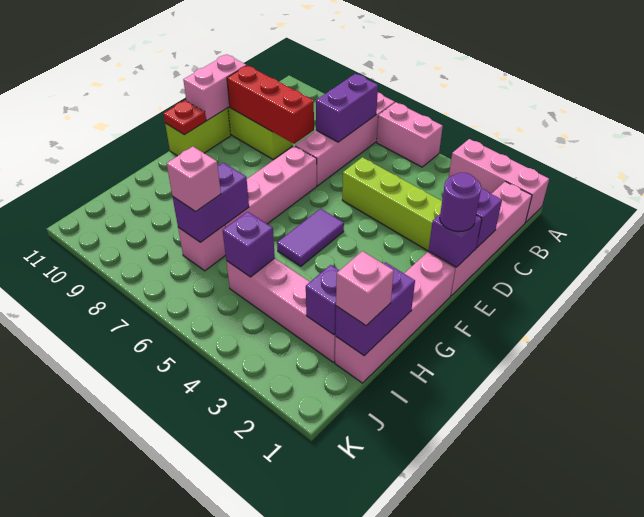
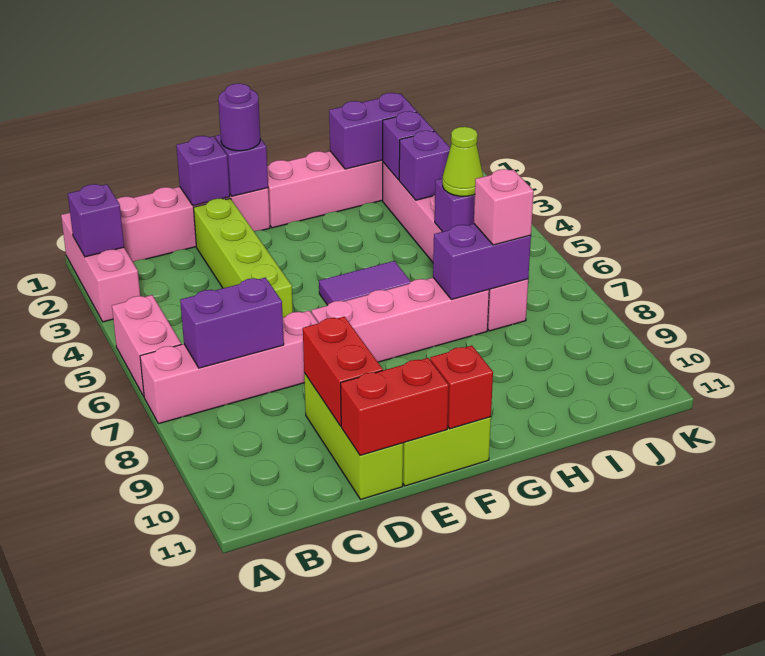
none -> purple brick A2 level 2
red brick D8:D10 level 2 -> red brick D9:D10 level 2
pink brick D11:E11 level 2 -> red brick D11:E11 level 2
red plate F11 level 2 -> red brick F11 level 2
pink brick I1 level 3 -> none
none -> purple brick I3 level 2
none -> lime cone I5 level 3

